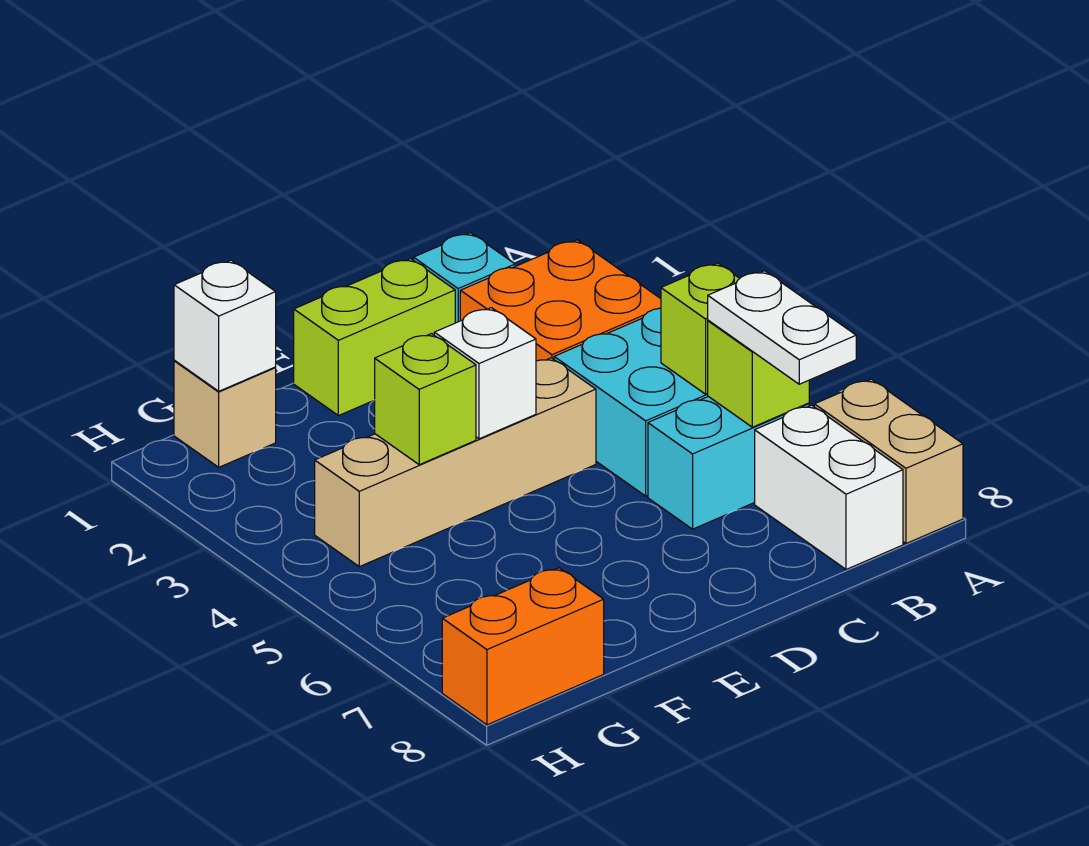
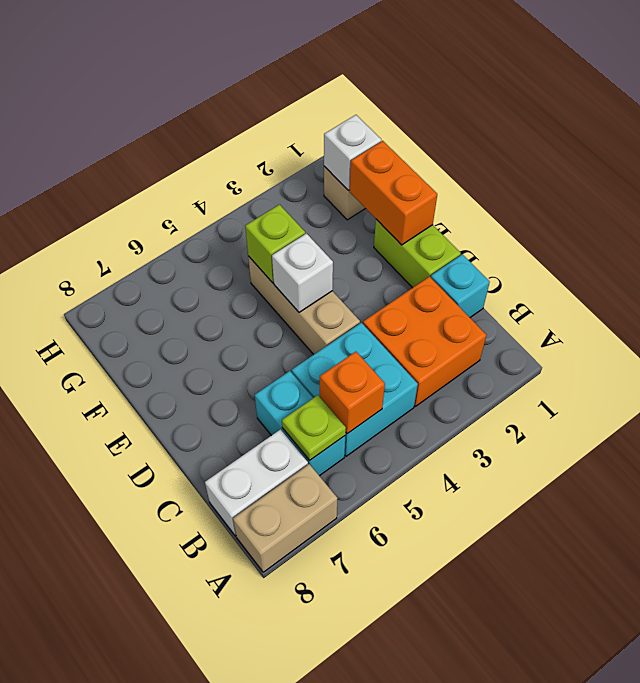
lime brick B5 level 2 -> orange brick B5 level 2
lime brick B6 level 2 -> lime plate B6 level 2
white plate B6:B7 level 3 -> none
tan brick D4:G4 level 1 -> tan brick D4:F4 level 1
orange brick G8:H8 level 1 -> orange brick E1:F1 level 2

